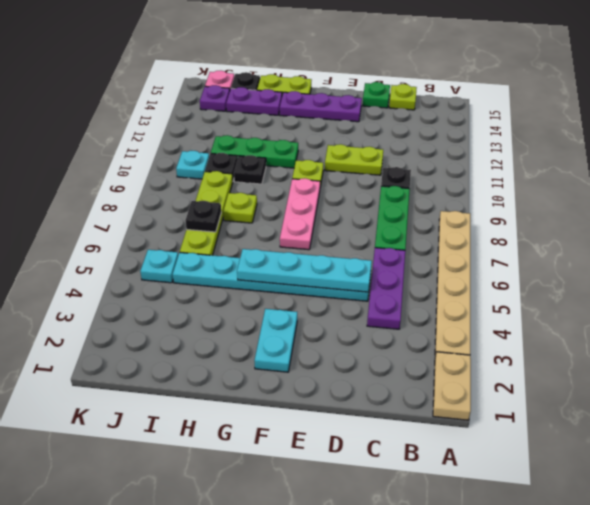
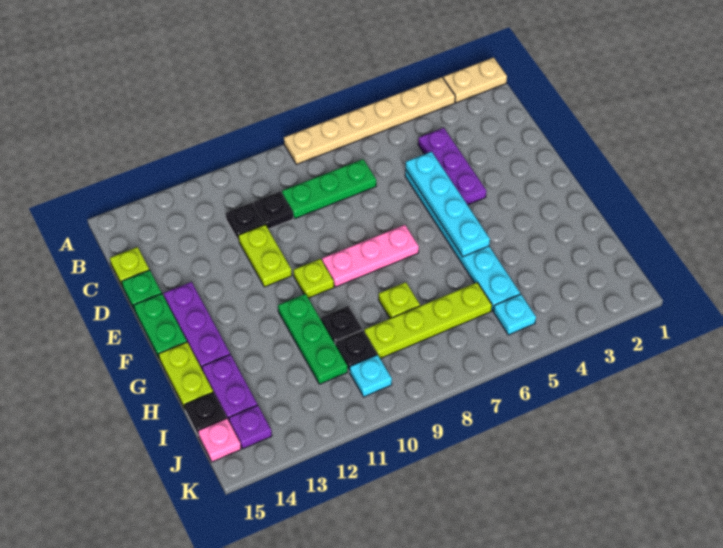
purple plate C4:C6 level 1 -> purple plate C4:E4 level 1
none -> green plate E15:F15 level 1
cyan plate F2:F3 level 1 -> none
black plate I7 level 2 -> black plate C11 level 1

